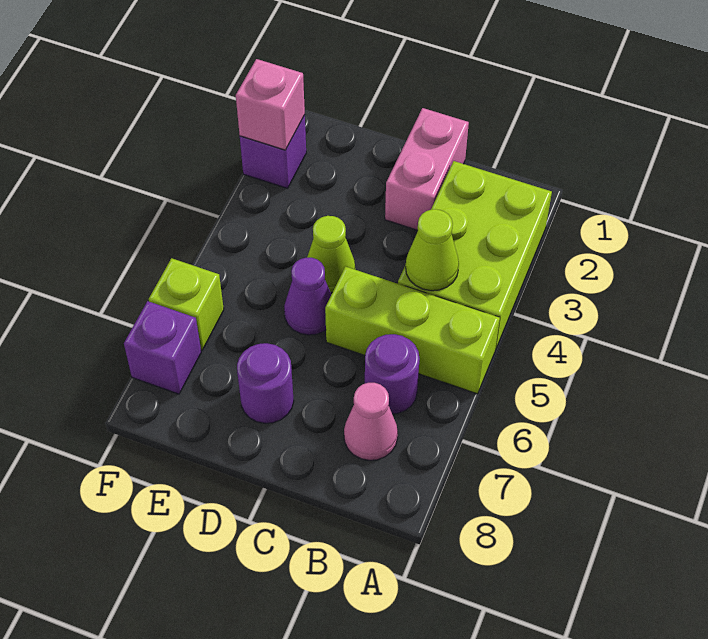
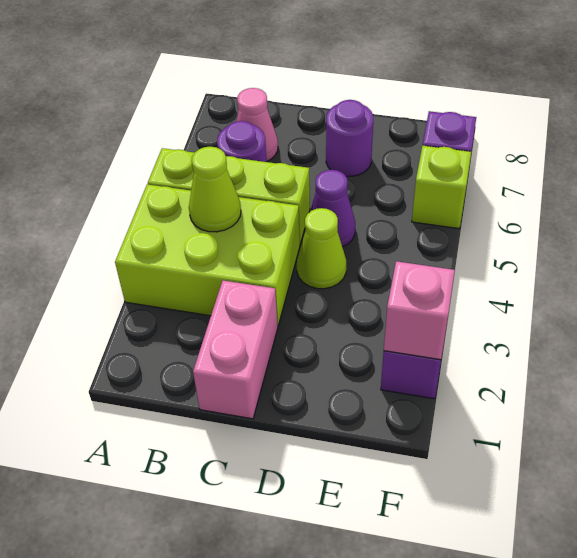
lime brick A2:B4 level 1 -> lime brick A3:C4 level 1

